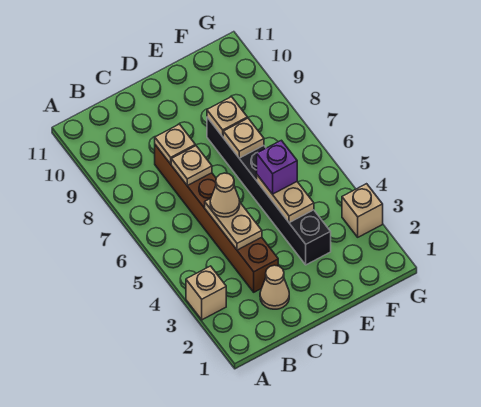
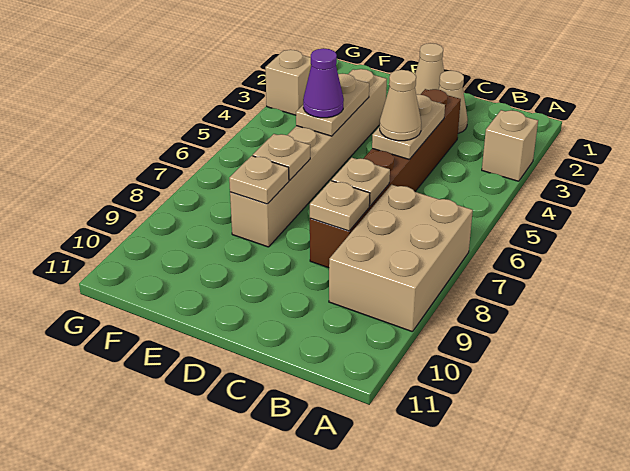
none -> tan brick A7:B9 level 1
none -> tan cone D1 level 1
black brick E3:E8 level 1 -> tan brick E3:E8 level 1
purple brick E5 level 3 -> purple cone E5 level 3

